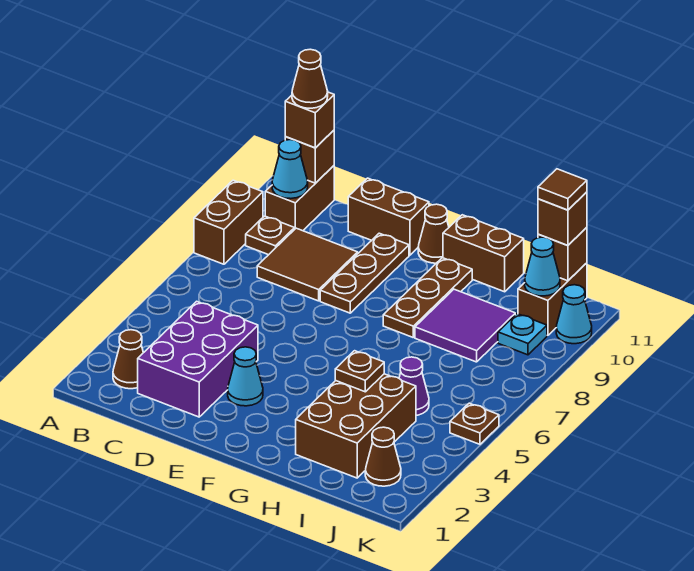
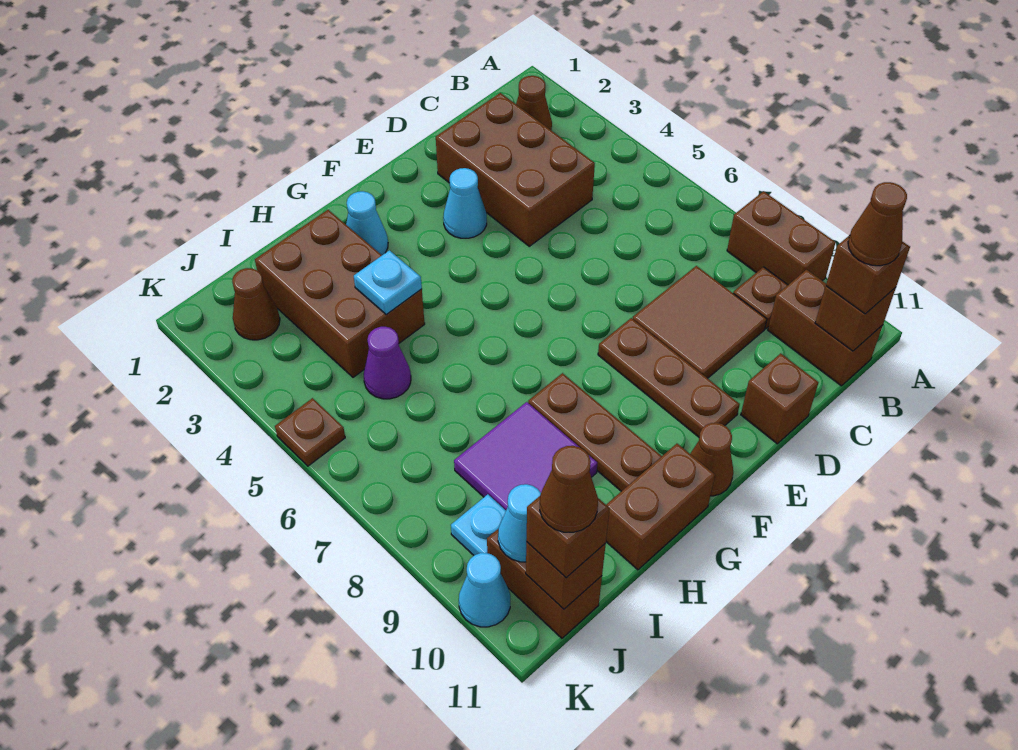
cyan cone B10 level 2 -> cyan cone G2 level 1
purple brick C2:D4 level 1 -> brown brick C2:D4 level 1
brown brick D11:E11 level 1 -> brown brick D11 level 1
brown plate H4 level 2 -> cyan plate H4 level 2
brown tile J11 level 4 -> brown cone J11 level 4

